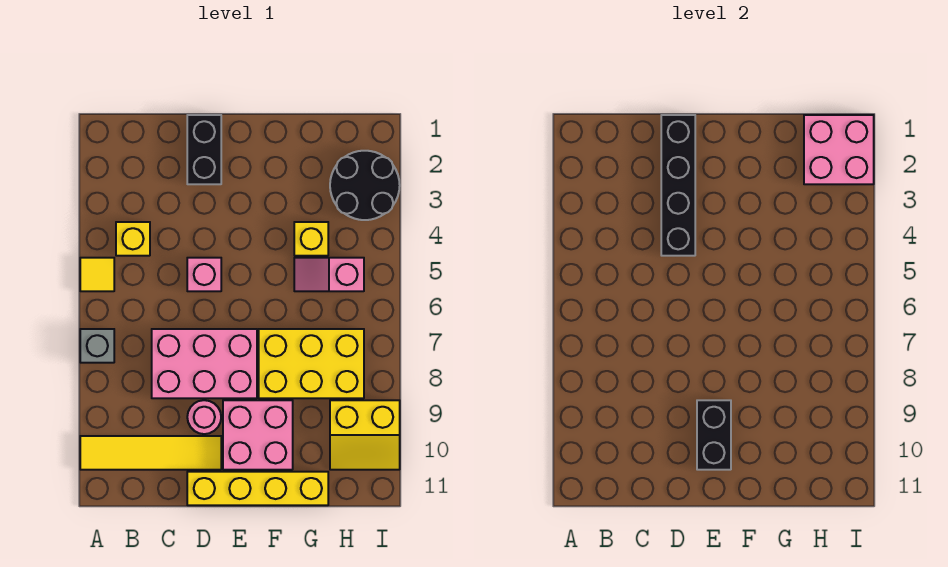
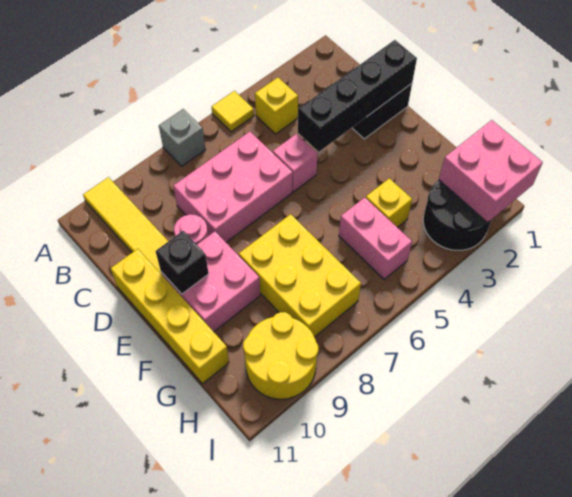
pink brick C7:E8 level 1 -> pink brick C6:D8 level 1
black brick E9:E10 level 2 -> black brick E10 level 2
pink slope G5:H5 level 1 top H -> pink brick G5:H5 level 1
yellow slope H9:I10 level 1 top 9 -> yellow round brick H9:I10 level 1

